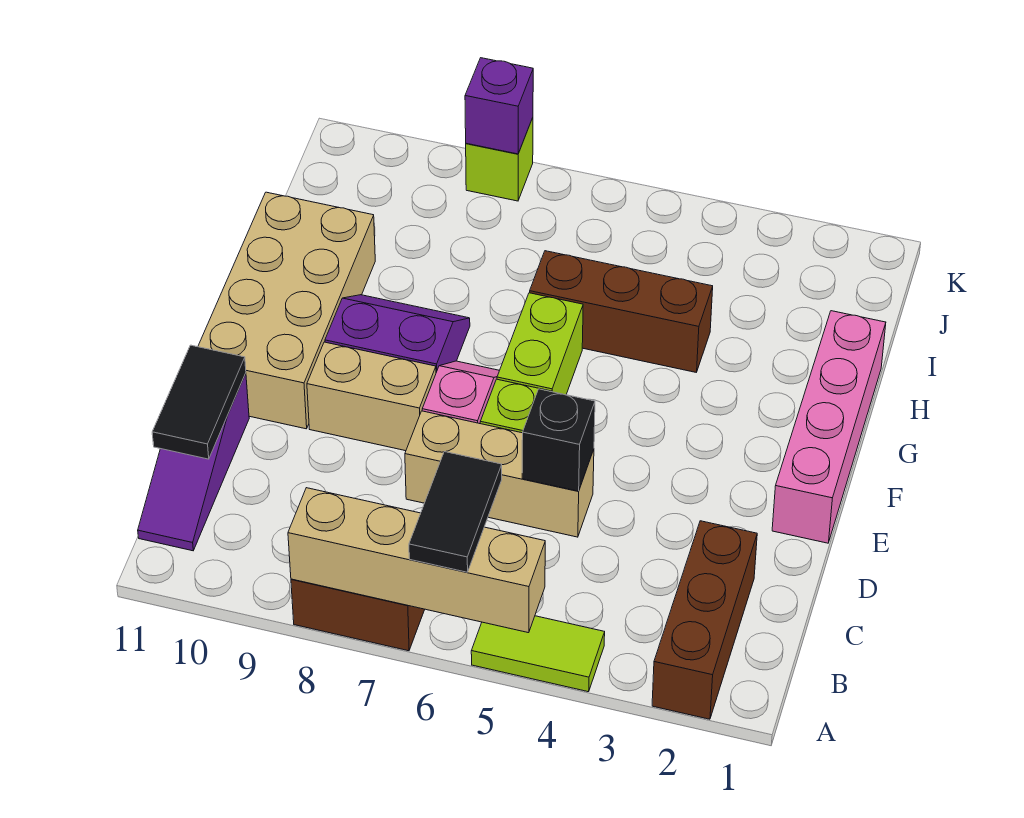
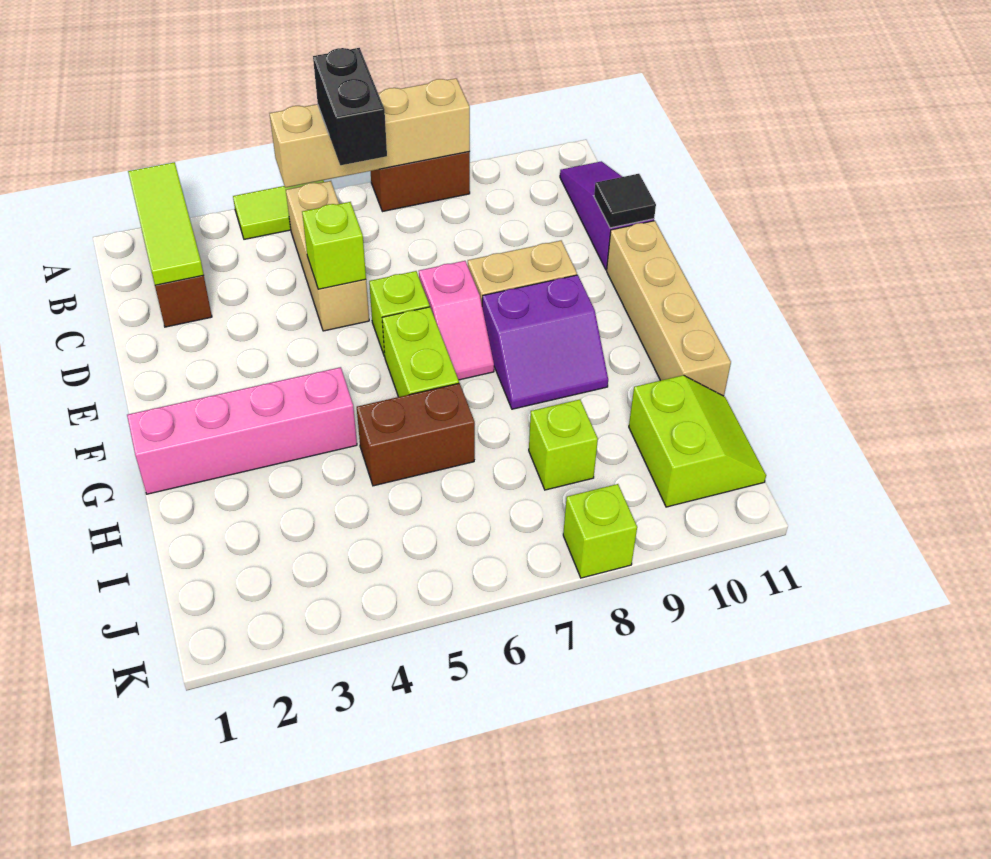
none -> lime tile A2:C2 level 2
black tile A6:B6 level 3 -> black brick A6:B6 level 3
black tile C11:D11 level 2 -> black tile D11 level 2
tan brick D5:D7 level 1 -> tan brick B5:D5 level 1
black brick D5 level 2 -> lime brick D5 level 2
pink brick E1:H1 level 1 -> pink brick G1:G4 level 1
tan brick E10:H11 level 1 -> tan brick E11:H11 level 1
brown brick H4:H6 level 1 -> brown brick H5:H6 level 1
none -> lime brick I8 level 1
none -> lime slope I10:J11 level 1 top 10
purple brick K8 level 2 -> none

